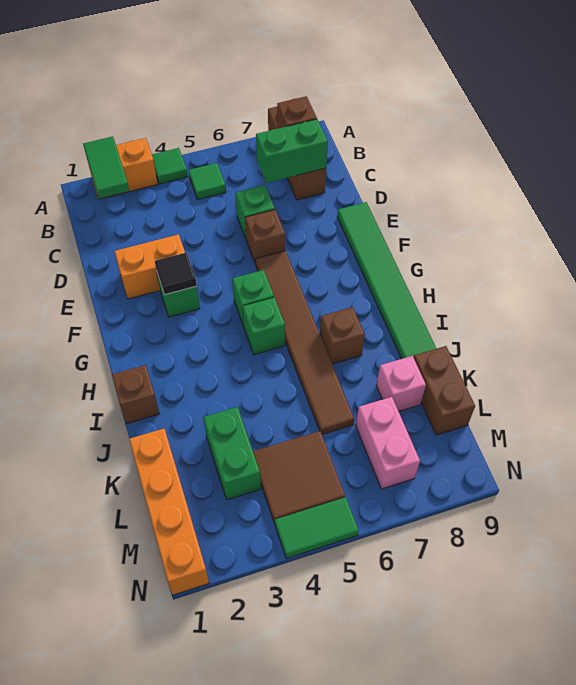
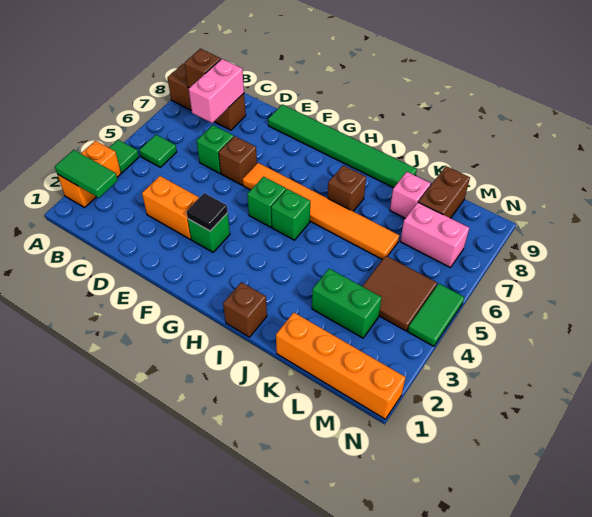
green brick C7:C8 level 2 -> pink brick C7:C8 level 2
orange brick E2:E3 level 1 -> orange brick D3:E3 level 1
brown tile F6:K6 level 1 -> orange tile F6:K6 level 1
brown brick K9:L9 level 1 -> brown brick L8:L9 level 1

